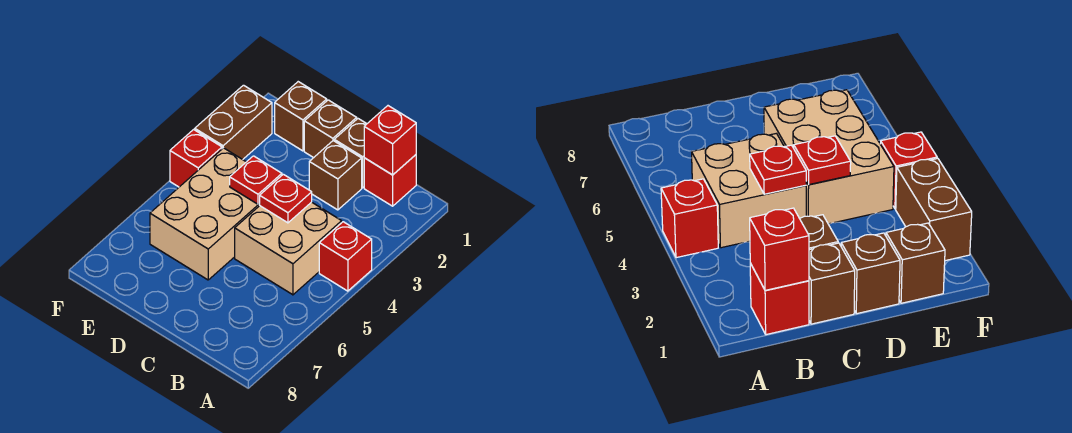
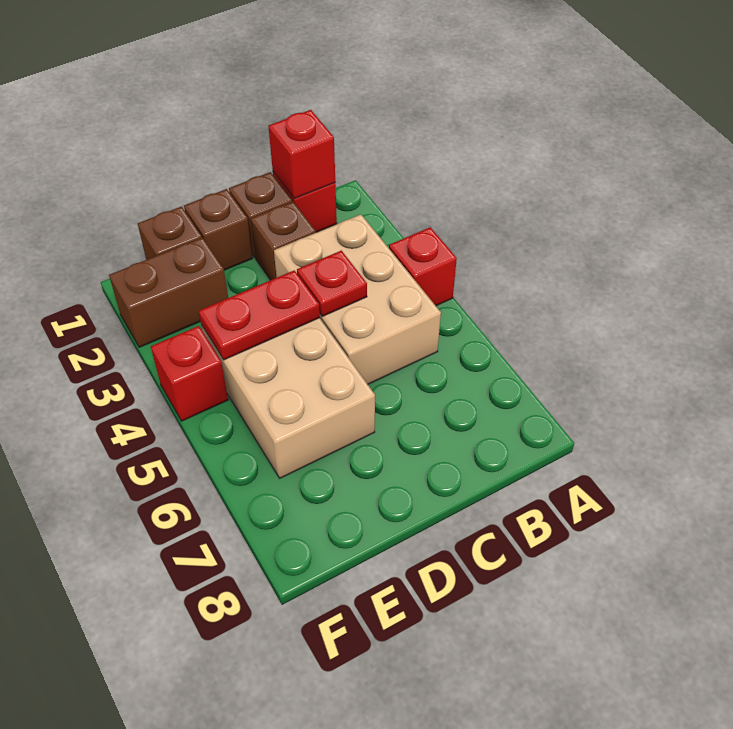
tan brick B4:C5 level 1 -> tan brick B3:C5 level 1
red plate D4 level 2 -> red plate D4:E4 level 2
brown brick F2:F3 level 1 -> brown brick E2:F2 level 1

